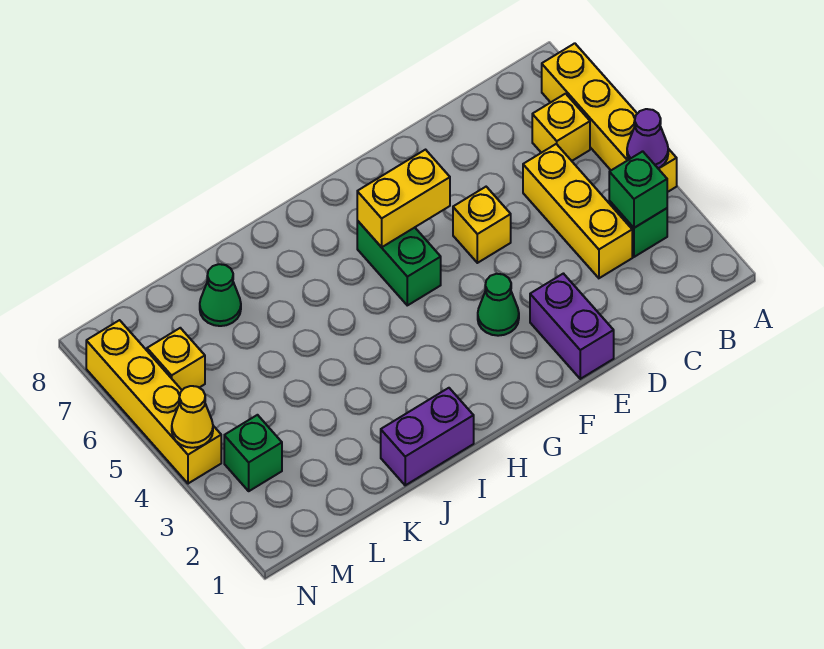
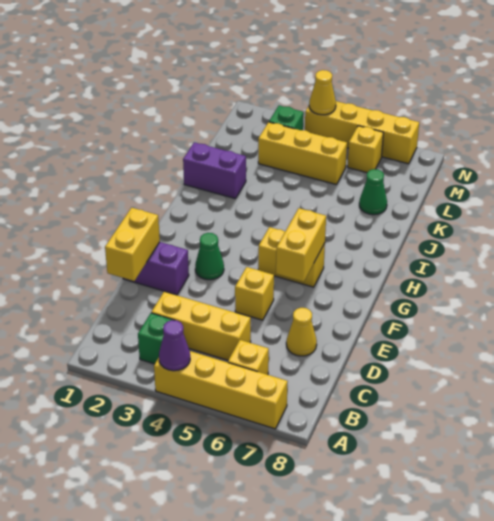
green brick B3 level 2 -> none
none -> yellow brick D1:E1 level 2
none -> yellow cone D7 level 1
green brick G5:G6 level 1 -> yellow brick G5:G6 level 1
purple brick I1:J1 level 1 -> purple brick J1:J2 level 1
none -> yellow brick L3:L5 level 1

